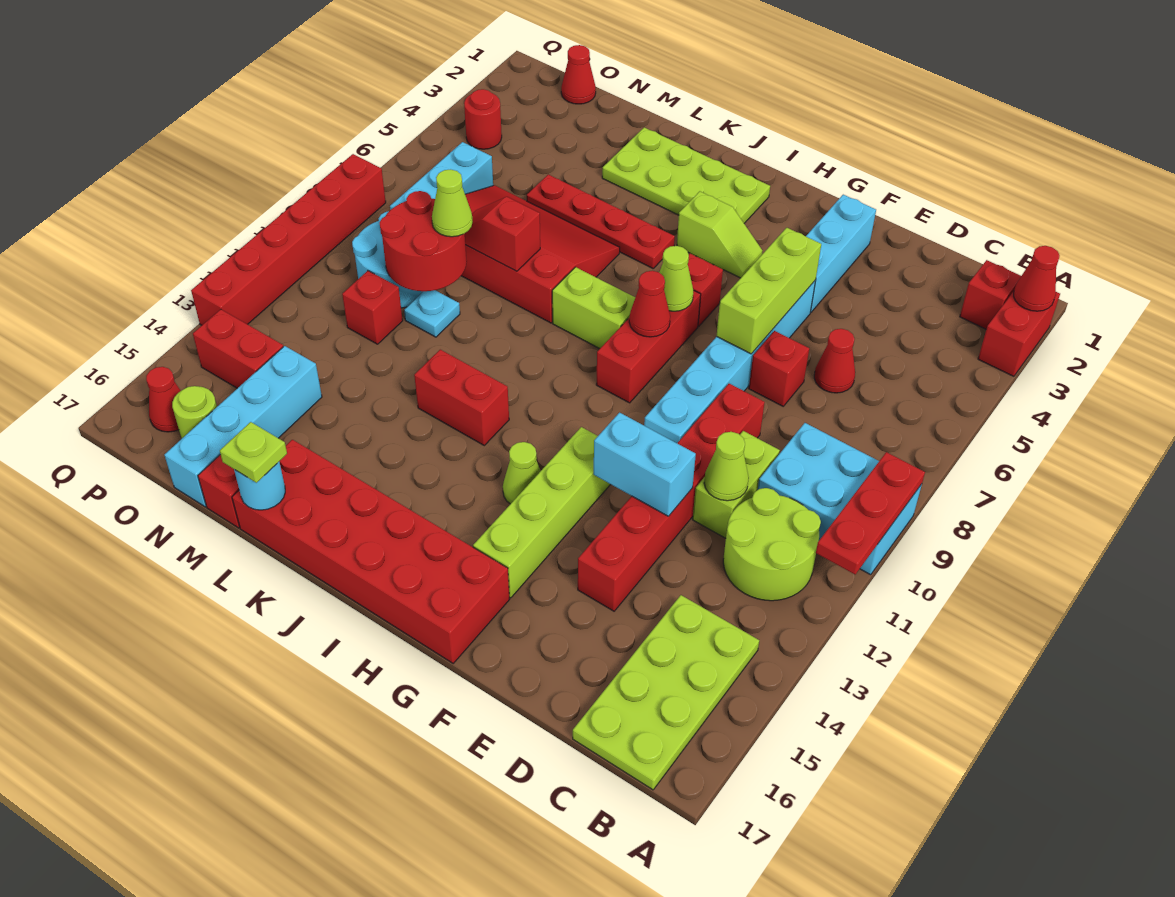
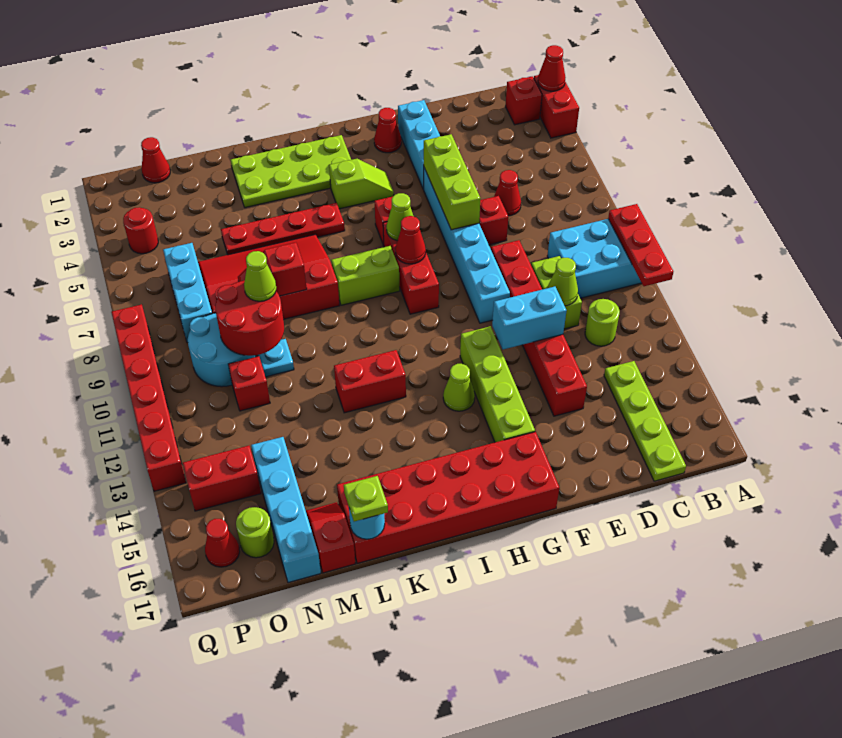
lime round brick B11:C12 level 1 -> lime round brick C12 level 1
lime plate B14:C17 level 1 -> lime plate C14:C17 level 1
none -> red cone G2 level 1

